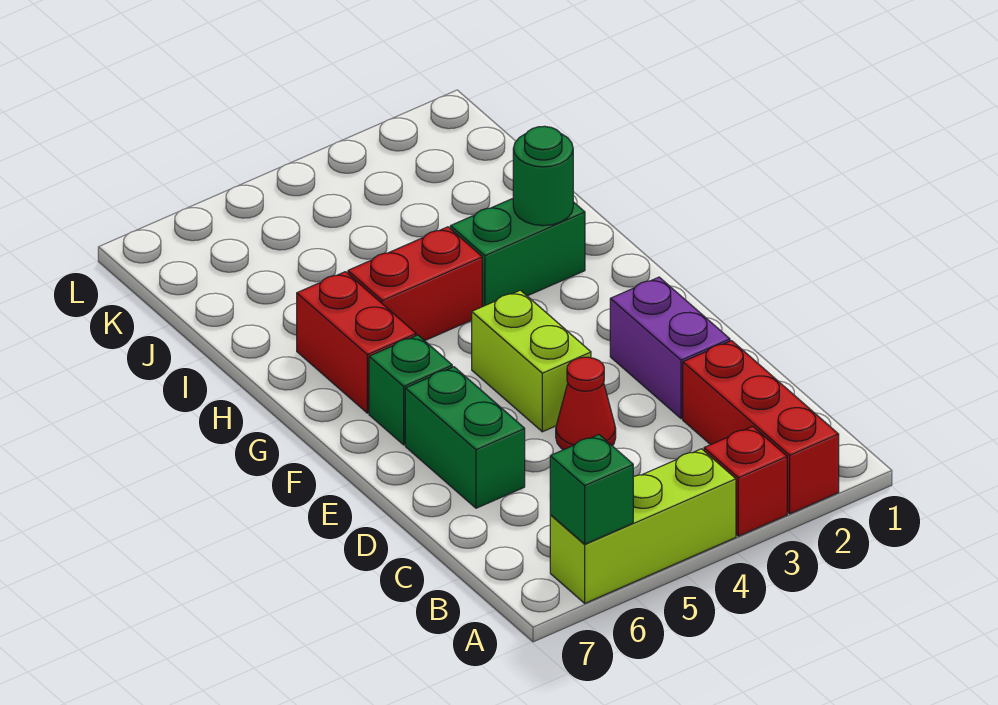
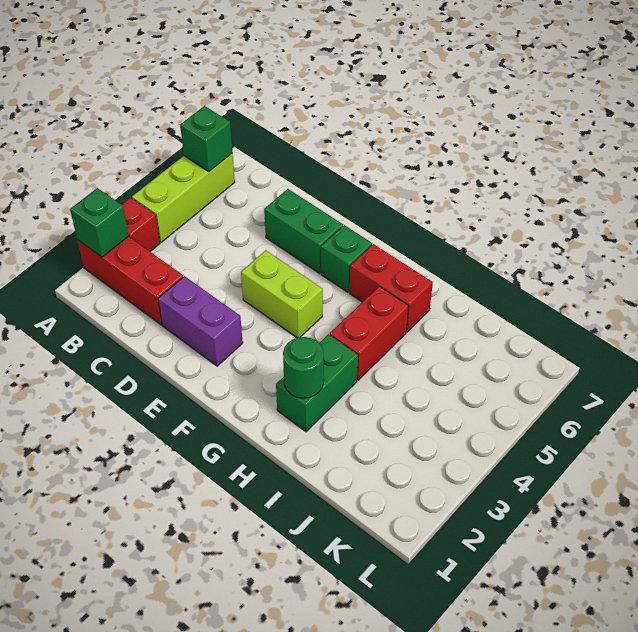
none -> green brick A2 level 2
red cone D4 level 1 -> none

